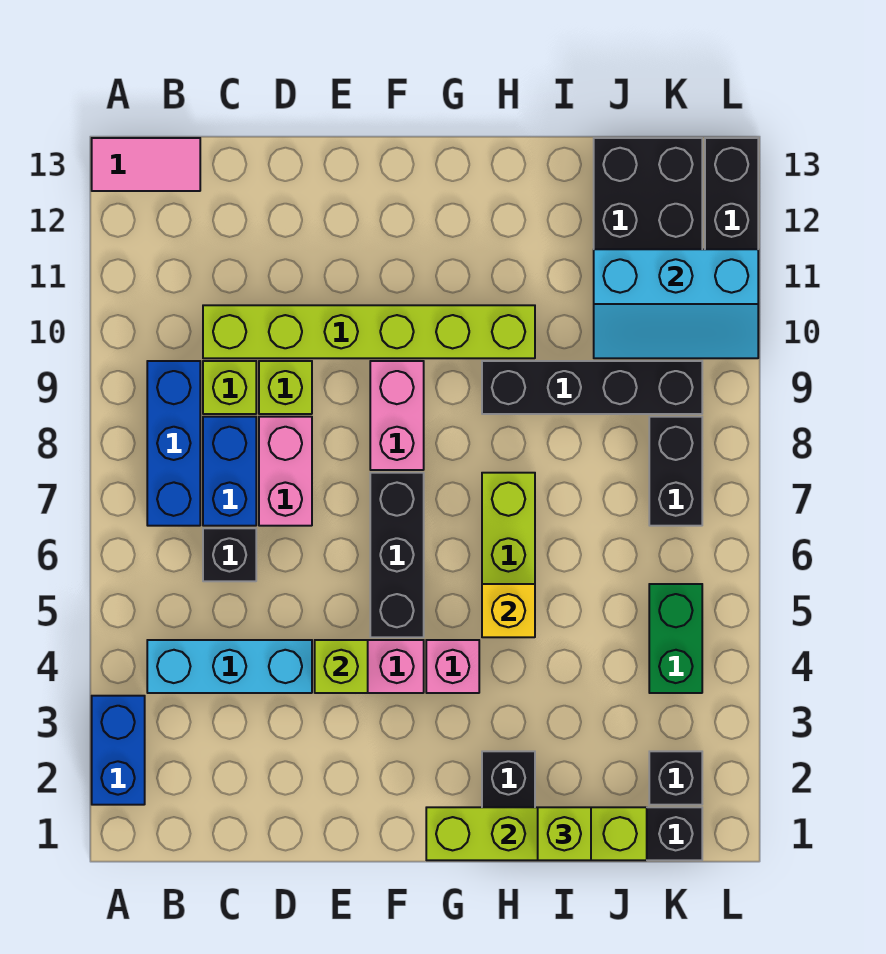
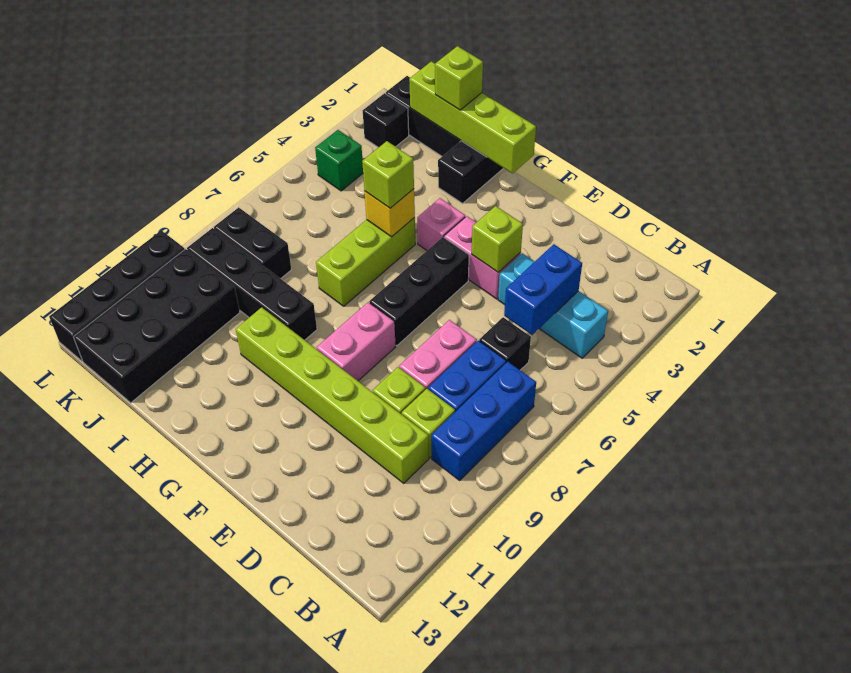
blue brick A2:A3 level 1 -> blue brick C4:C5 level 2
pink tile A13:B13 level 1 -> none
none -> lime brick H5 level 3
cyan slope J10:L11 level 2 top 11 -> none
green brick K4:K5 level 1 -> green brick K4 level 1
black brick K7:K8 level 1 -> black brick J8:K8 level 1

